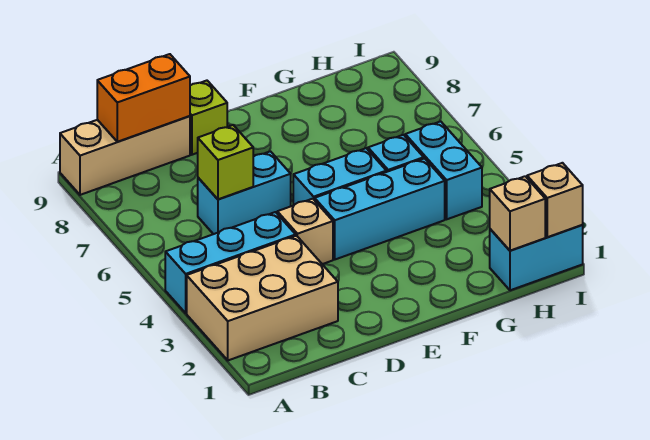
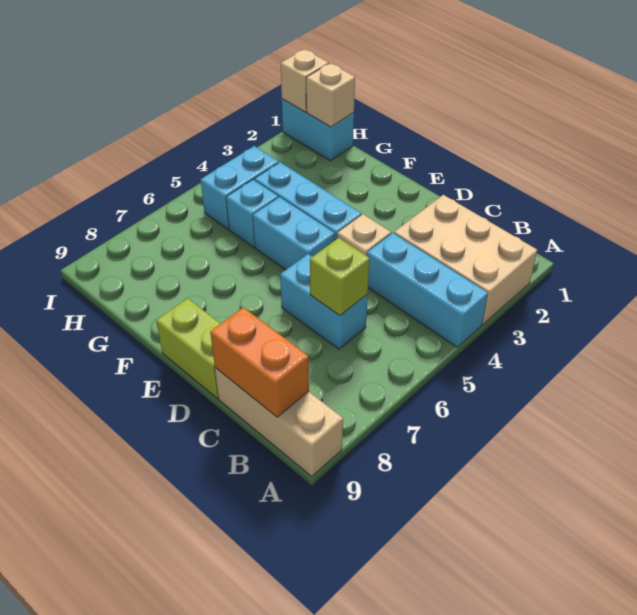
lime brick D9 level 1 -> lime brick D9:E9 level 1

